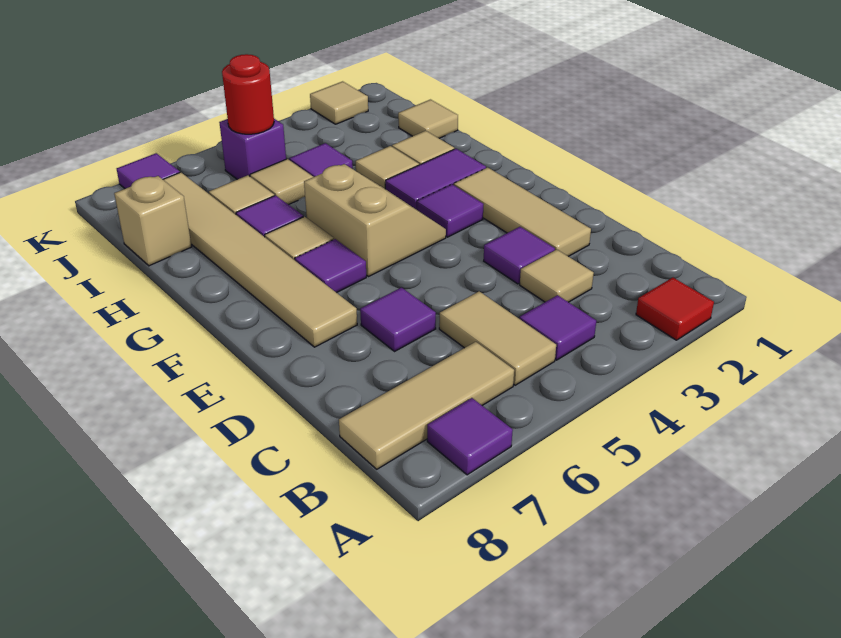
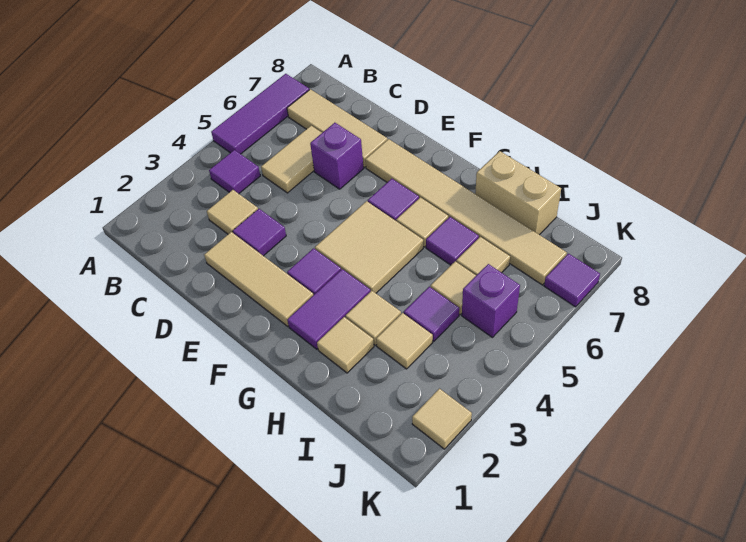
red tile A2 level 1 -> none
purple tile A7 level 1 -> purple tile A5:A7 level 1
tan tile B5:C5 level 1 -> tan tile C5:C6 level 1
tan tile B6:B8 level 1 -> tan tile B7:D7 level 1
purple tile D6 level 1 -> purple brick D6 level 1
tan slope F4:G5 level 1 top 5 -> tan tile F4:G5 level 1
tan tile I1 level 1 -> tan tile I3 level 1
tan brick I8 level 1 -> tan brick H8:I8 level 1
red round brick J5 level 2 -> none

